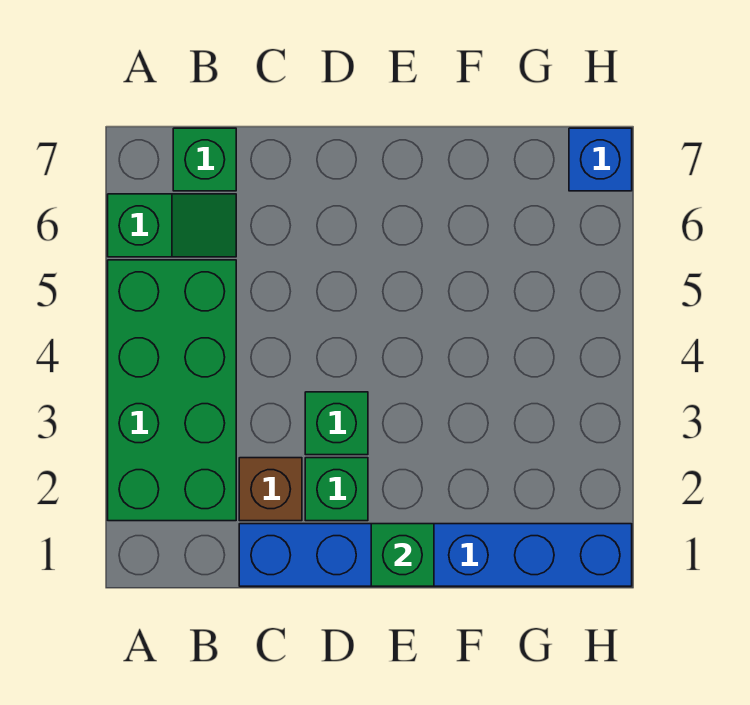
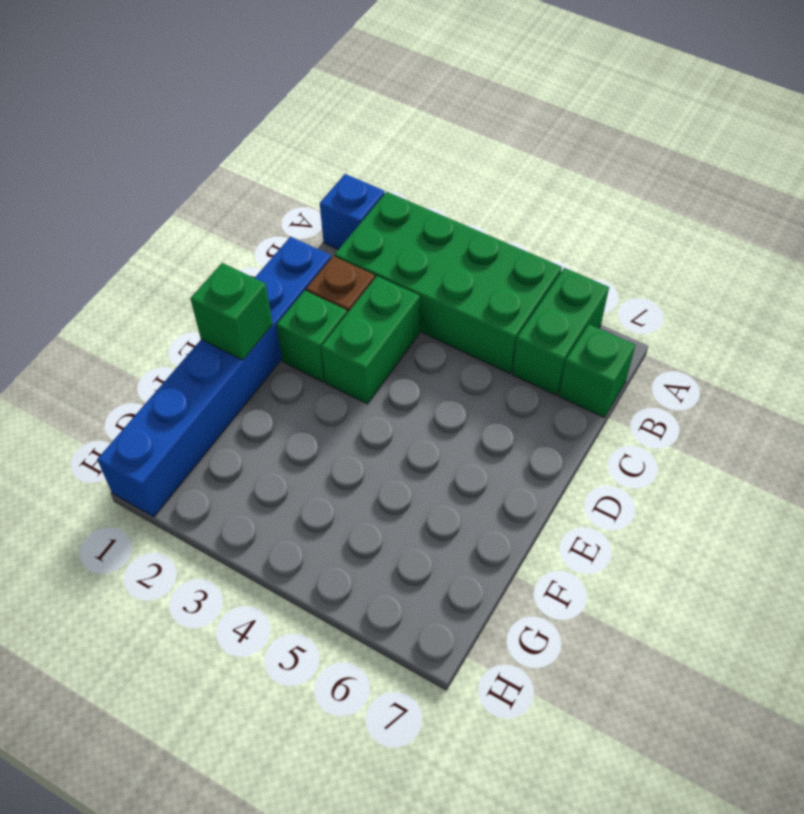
green slope A6:B6 level 1 top A -> green brick A6:B6 level 1
green brick D3 level 1 -> green brick C3:D3 level 1
blue brick H7 level 1 -> blue brick A1 level 1

